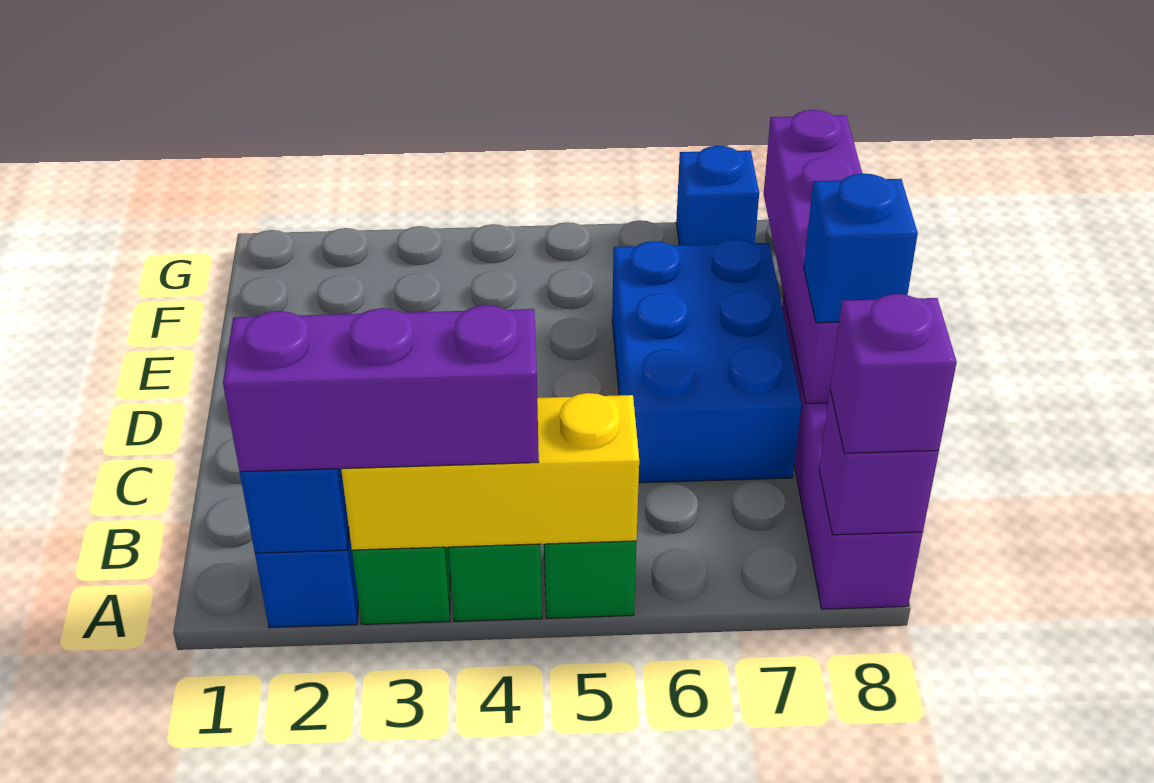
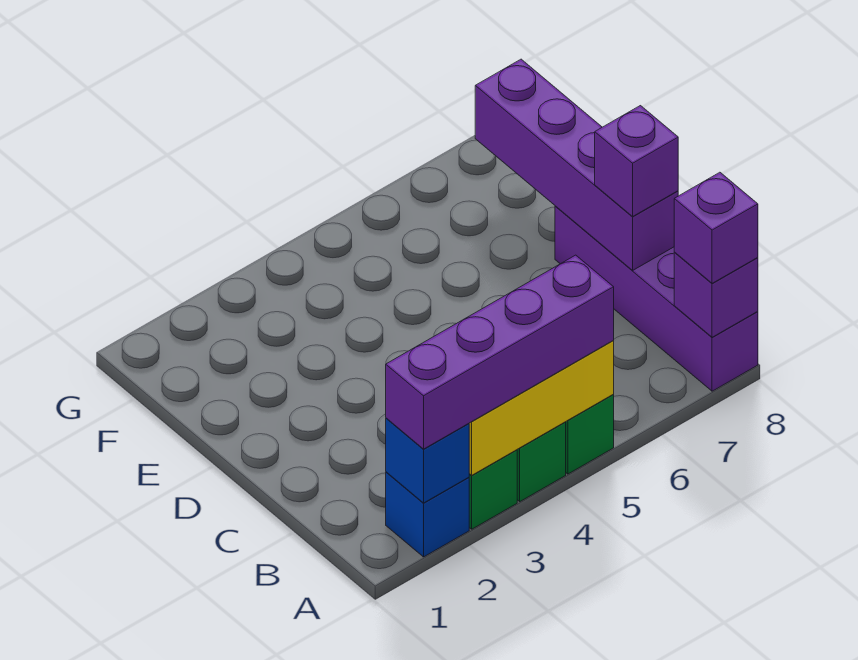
purple brick A2:A4 level 3 -> purple brick A2:A5 level 3
blue brick C6:E7 level 1 -> none
blue brick C8 level 3 -> purple brick C8 level 3
blue brick G7 level 1 -> none

